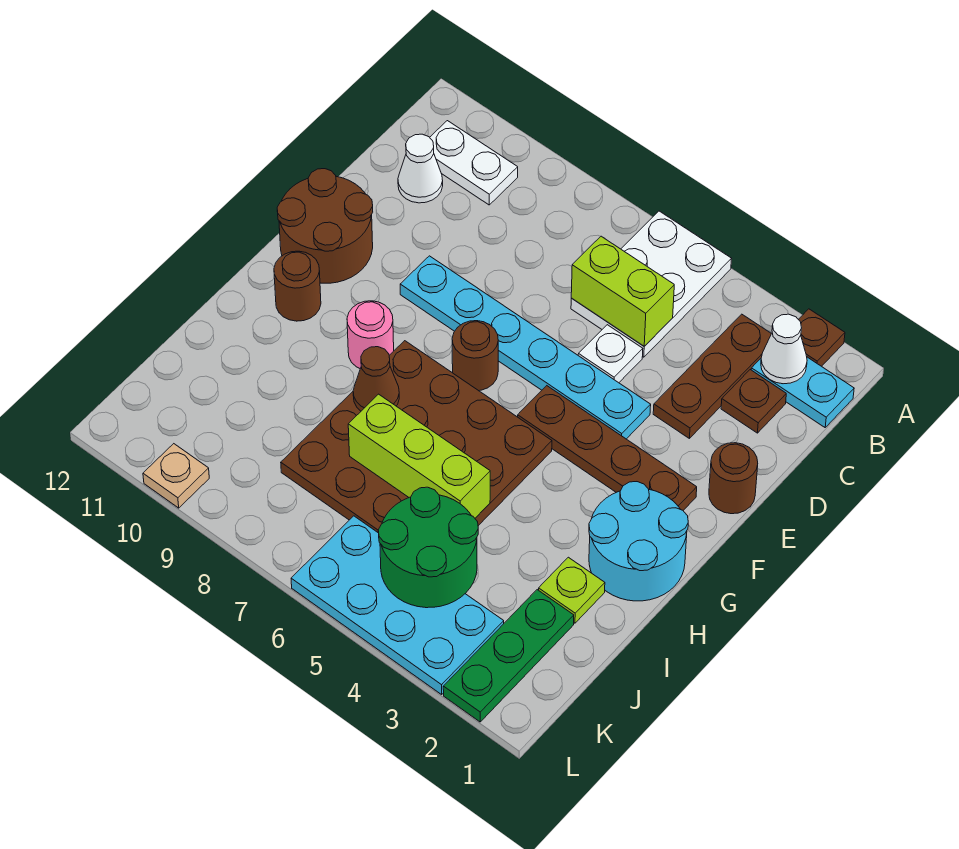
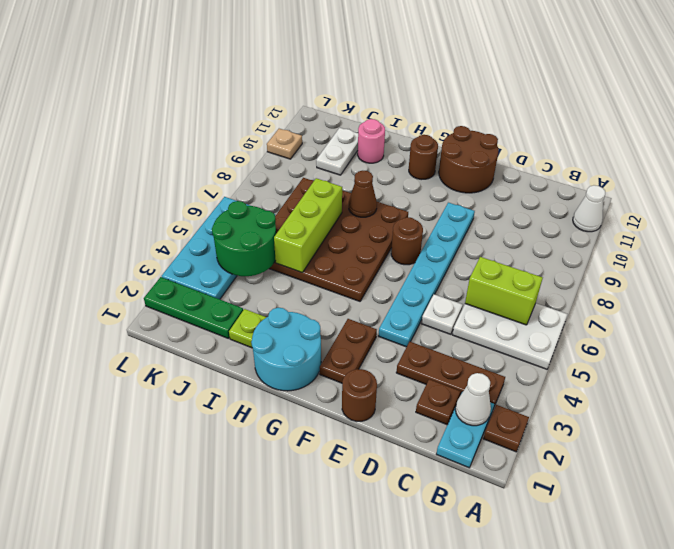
white plate B10:B11 level 1 -> white plate J10:J11 level 1
lime brick C5:C6 level 2 -> lime brick B6:C6 level 2
white cone C11 level 1 -> white cone A11 level 1
brown plate F2:F5 level 1 -> brown plate F2:F3 level 1
pink round brick G9 level 1 -> pink round brick I11 level 1

